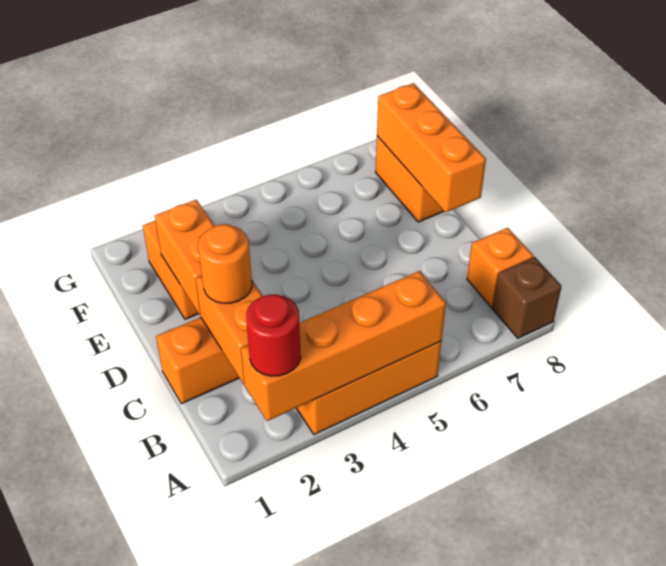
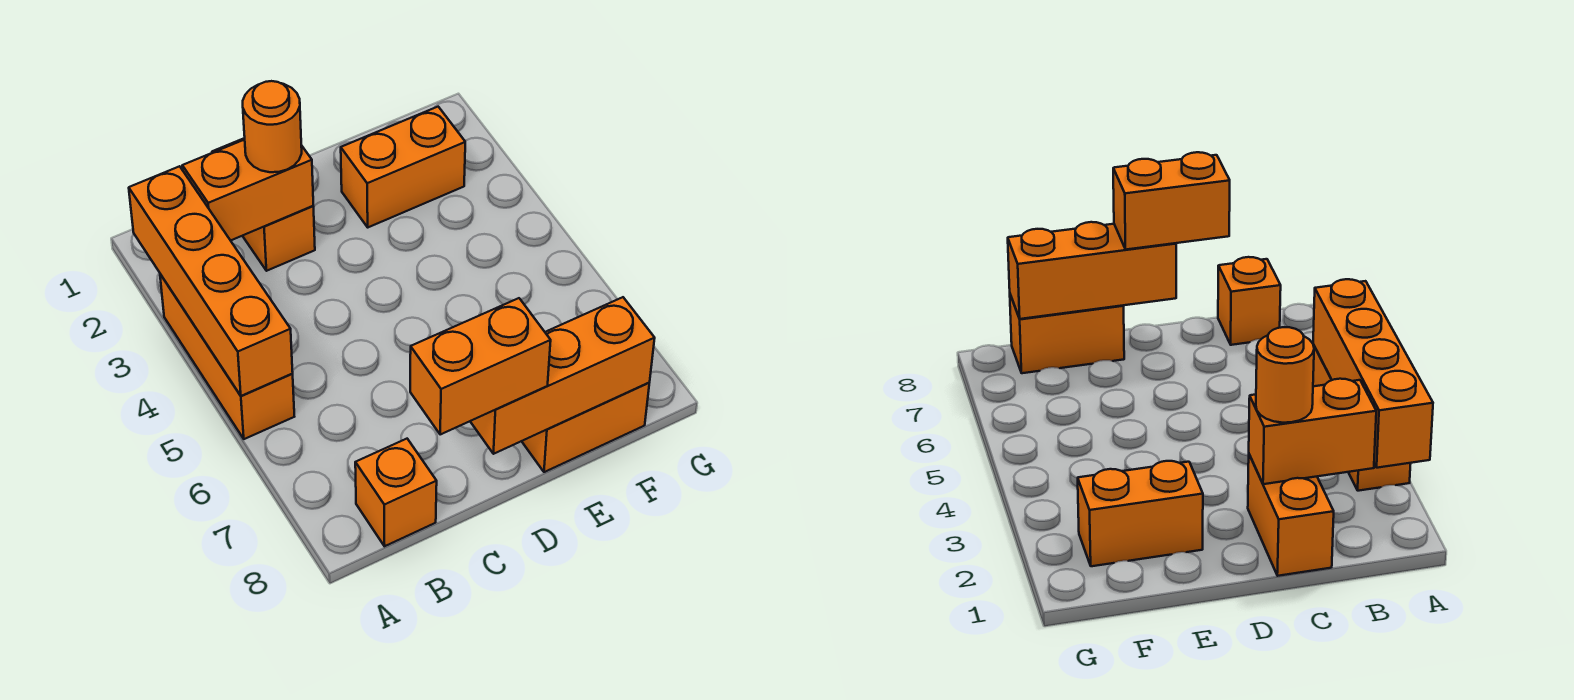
red round brick A2 level 3 -> none
brown brick A8 level 1 -> none
orange brick D2:E2 level 2 -> orange brick C8:D8 level 3

